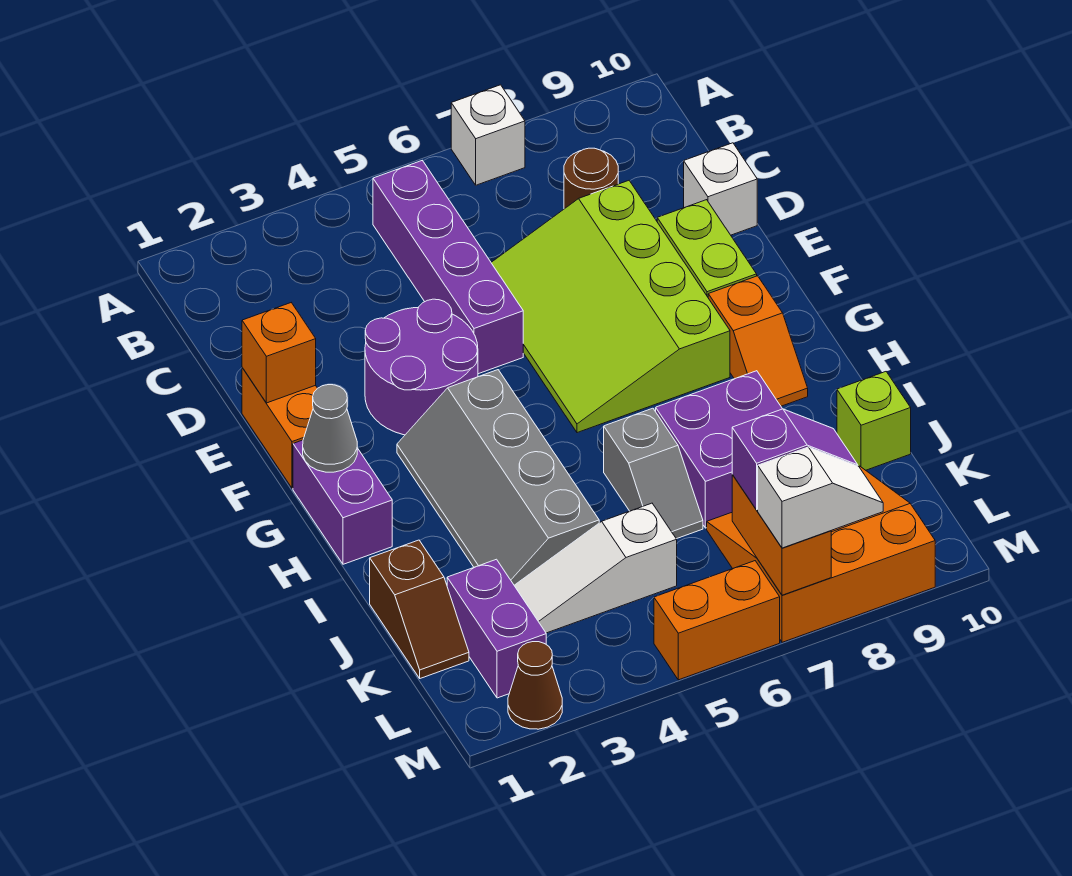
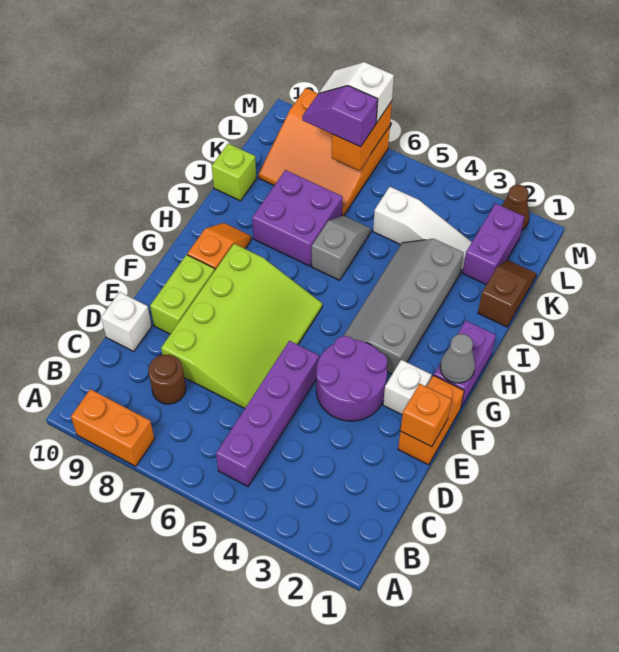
white brick A7 level 1 -> white brick F2 level 1
grey slope G3:J4 level 1 top 4 -> grey slope G3:J4 level 1 top 3
orange brick M5:M6 level 1 -> orange brick A8:A9 level 1

